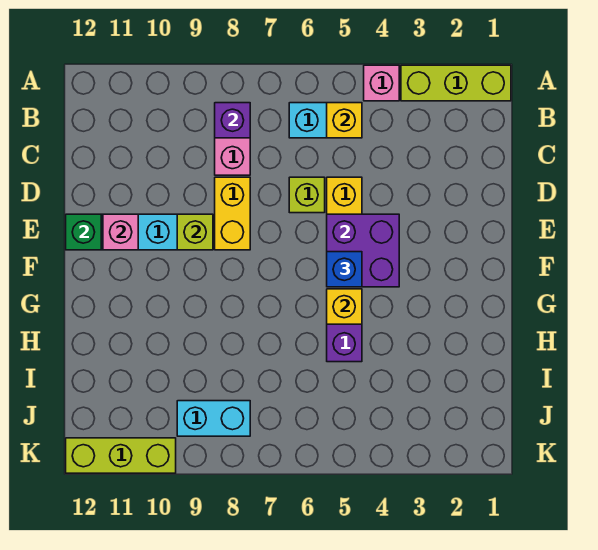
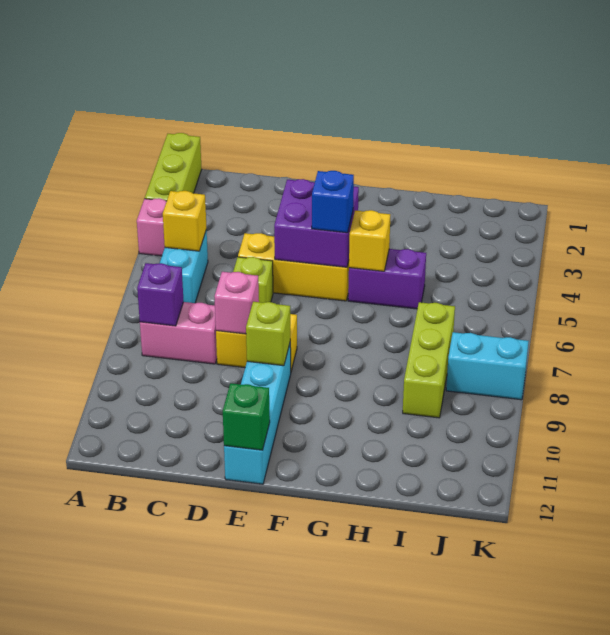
pink brick E11 level 2 -> pink brick D8 level 2
cyan brick J8:J9 level 1 -> cyan brick J8:K8 level 1
lime brick K10:K12 level 1 -> lime brick I7:I9 level 1

